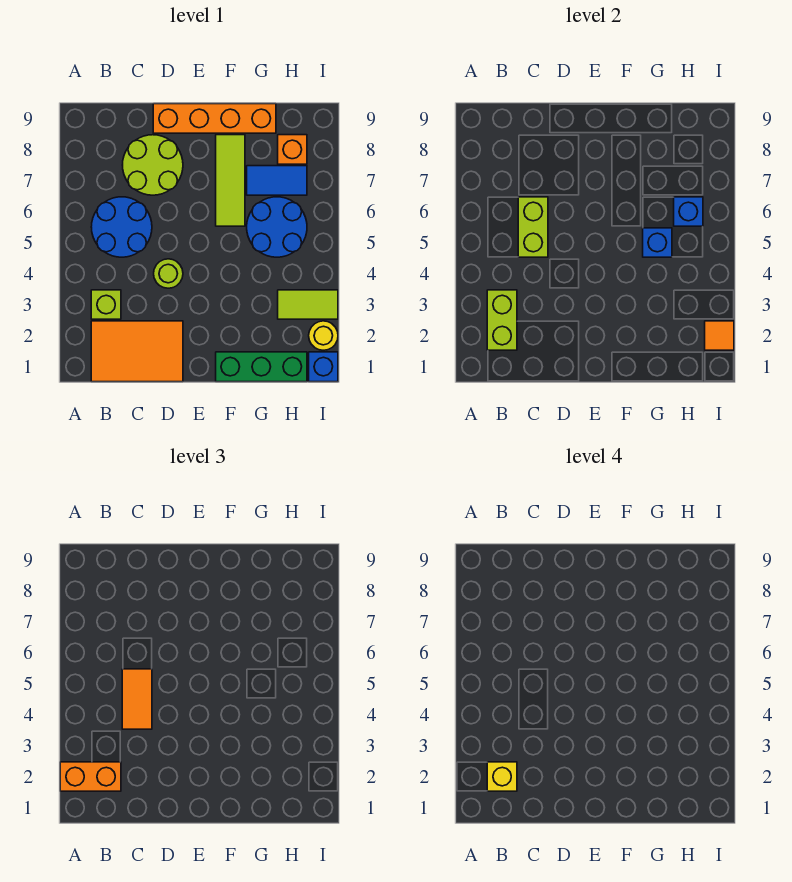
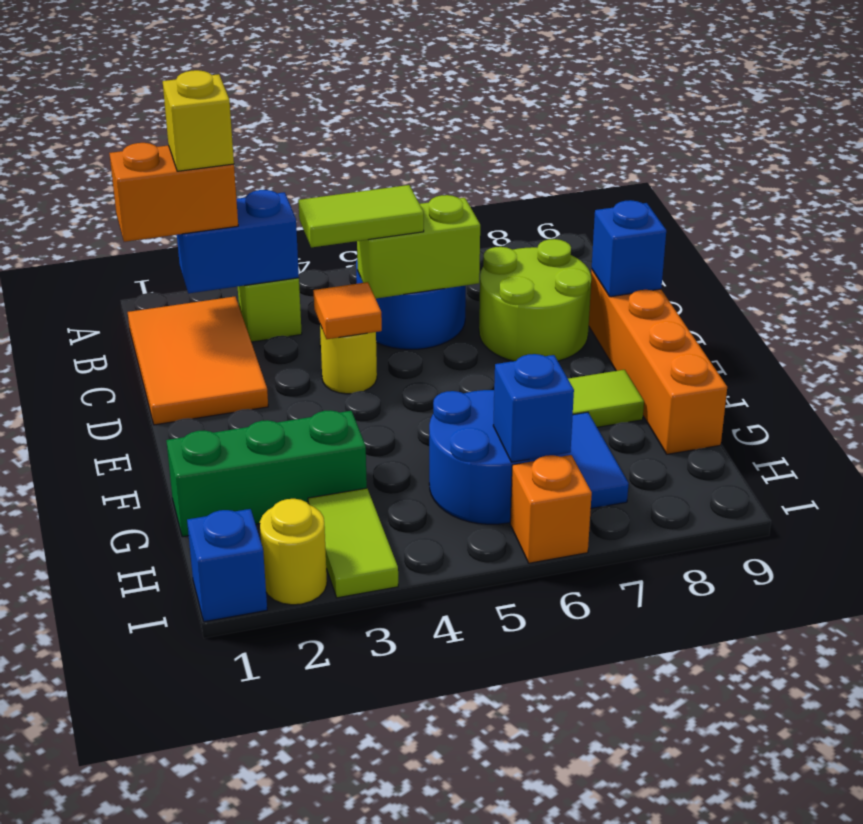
orange brick A2:B2 level 3 -> orange brick B1:B2 level 3
lime brick B2:B3 level 2 -> blue brick B2:B3 level 2
orange tile C4:C5 level 3 -> lime tile C4:C5 level 3
lime round brick D4 level 1 -> yellow round brick D4 level 1
green brick F1:H1 level 1 -> green brick G1:G3 level 1
blue brick G5 level 2 -> blue brick D9 level 2
orange brick H8 level 1 -> orange brick I6 level 1
orange tile I2 level 2 -> orange tile D4 level 2

